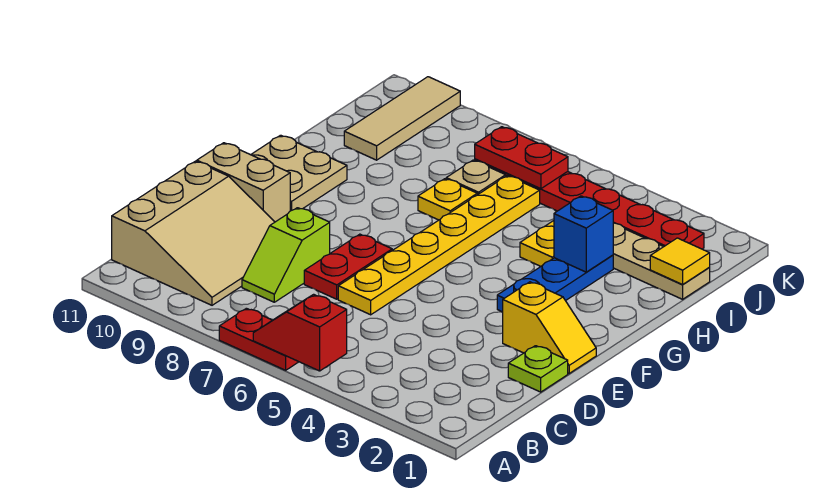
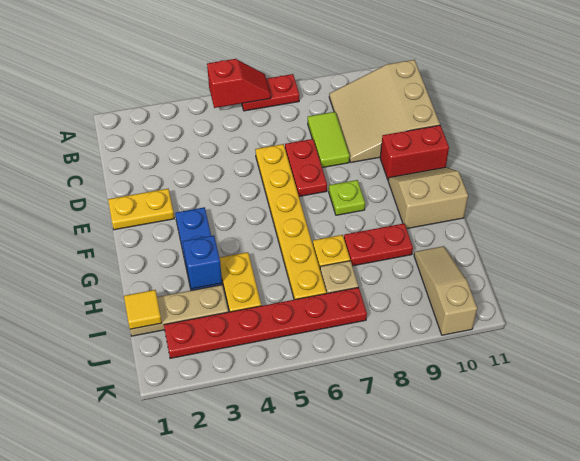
lime slope C8:D8 level 1 top D -> lime tile C8:D8 level 1
lime plate D1 level 1 -> lime plate F8 level 1
yellow slope E1:E2 level 1 top 2 -> yellow plate E1:E2 level 1
tan brick E10:E11 level 1 -> red brick E10:E11 level 1
tan plate F10:G11 level 1 -> tan slope F10:G11 level 1 top G
tan tile I10:K10 level 1 -> tan slope I10:K10 level 1 top K
red plate J6:J7 level 2 -> red plate H8:H9 level 1

